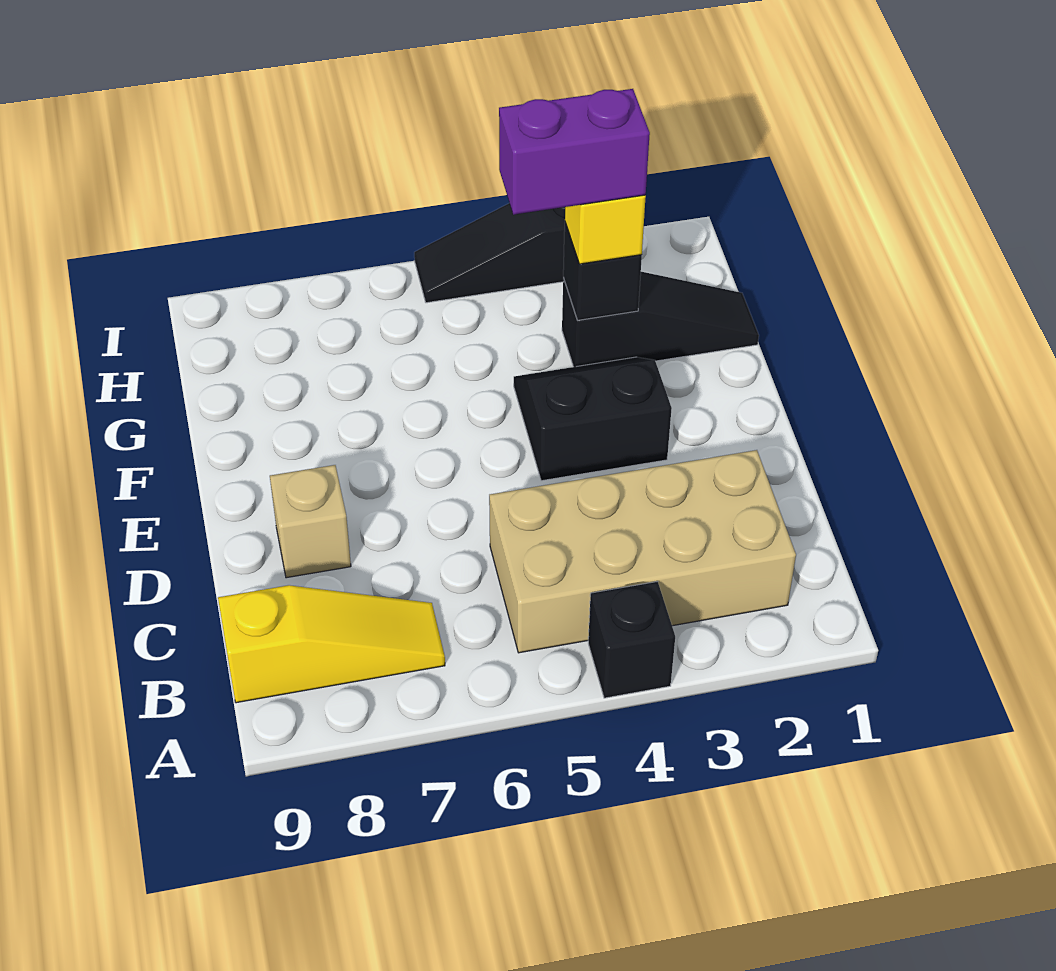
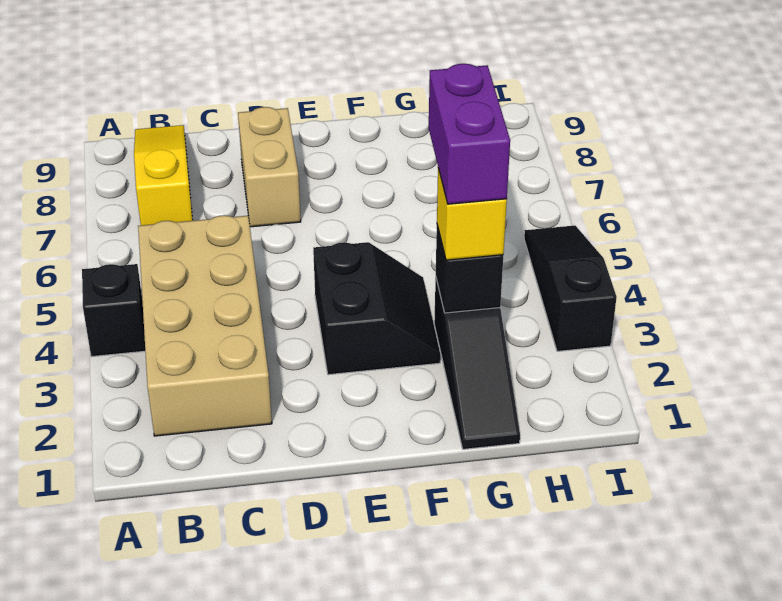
yellow slope B7:B9 level 1 top 9 -> yellow slope B7:B9 level 1 top 7
tan brick D8 level 1 -> tan brick D7:D8 level 1

